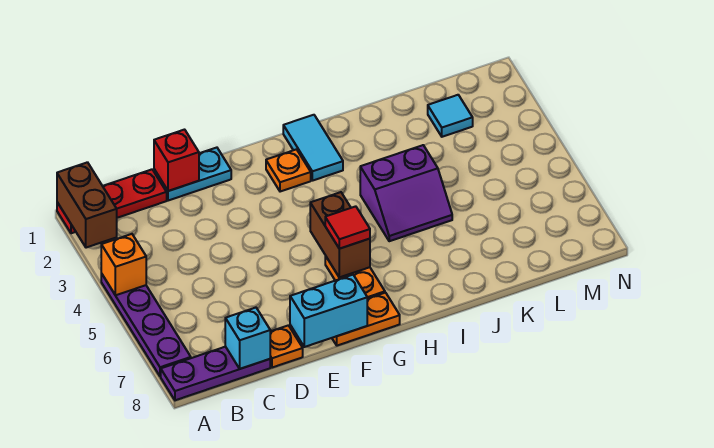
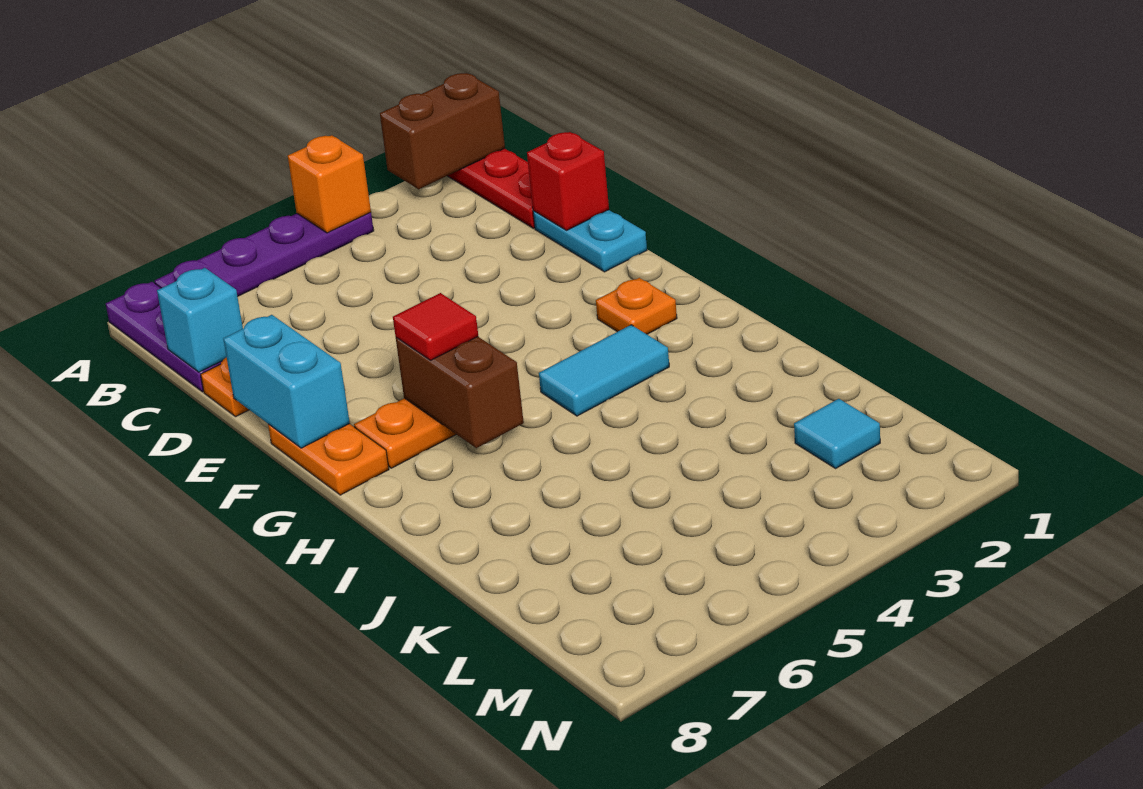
brown brick G5:G6 level 2 -> brown brick G6:H6 level 2
cyan tile H1:H2 level 1 -> cyan tile H3:H4 level 1
purple slope I4:J5 level 1 top 4 -> none

